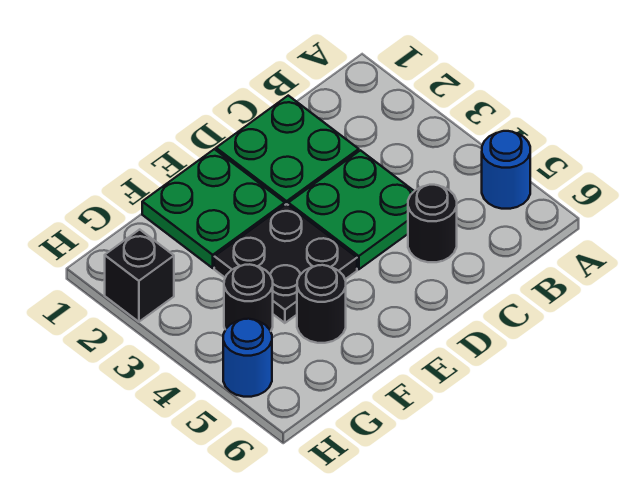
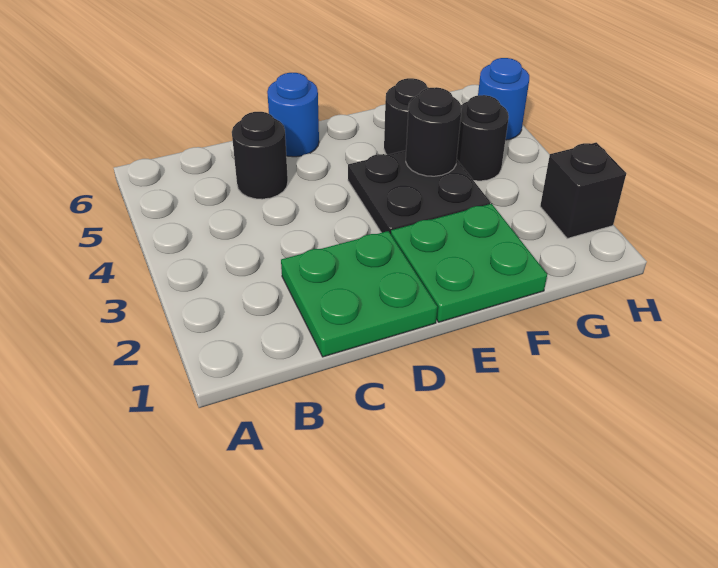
blue round brick A5 level 1 -> blue round brick D6 level 1
green plate C3:D4 level 1 -> none
none -> black round brick F4 level 2

